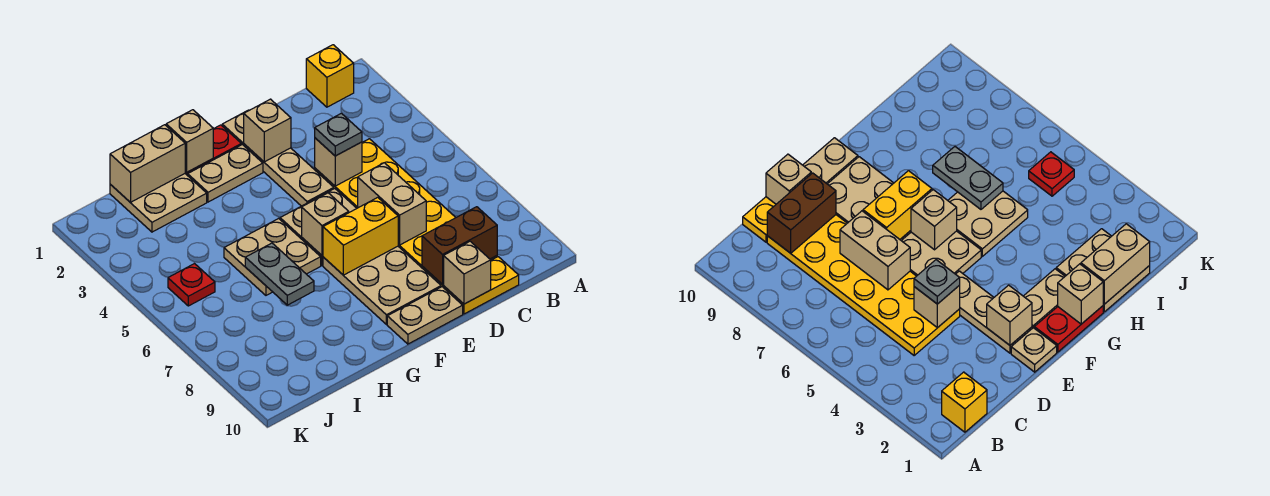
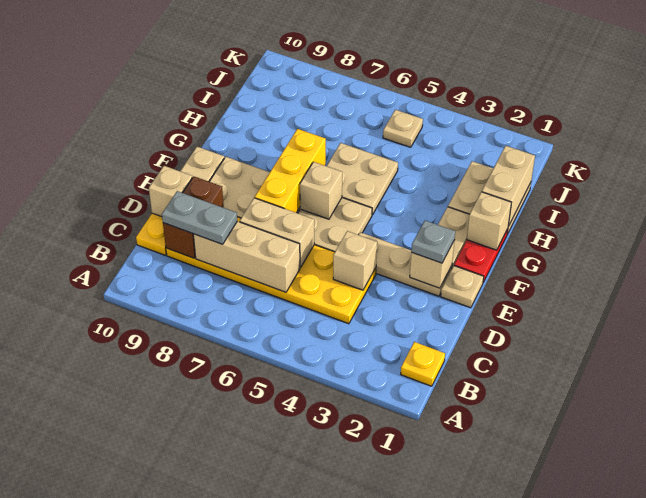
yellow brick B1 level 1 -> yellow plate B1 level 1
none -> tan brick C6:C8 level 2
grey plate D4 level 3 -> grey plate E2 level 3
yellow brick E7:F7 level 2 -> yellow brick E7:G7 level 2
grey plate H6:H7 level 2 -> grey plate C8:C9 level 3
red plate J5 level 1 -> tan plate J5 level 1

